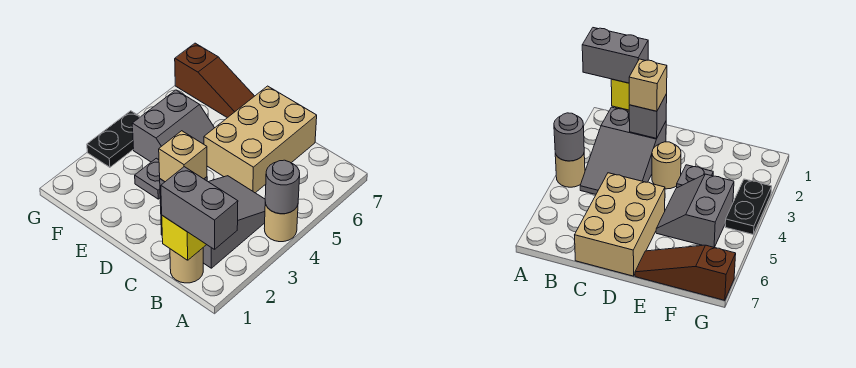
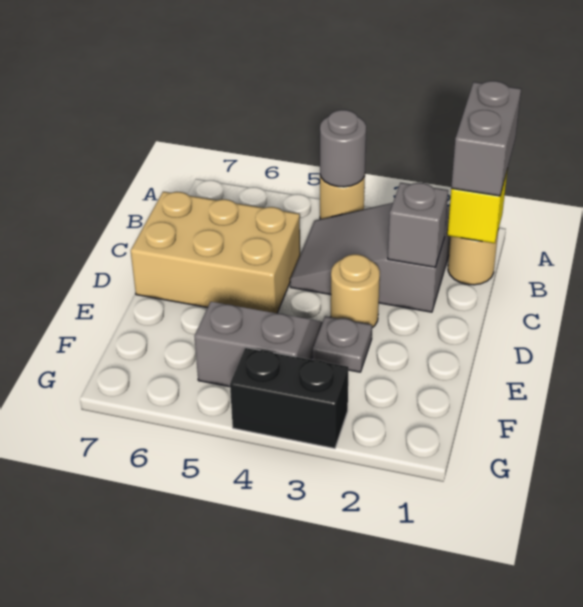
tan brick C2 level 3 -> none
brown slope E7:G7 level 1 top G -> none
black plate G3:G4 level 1 -> black brick G3:G4 level 1

